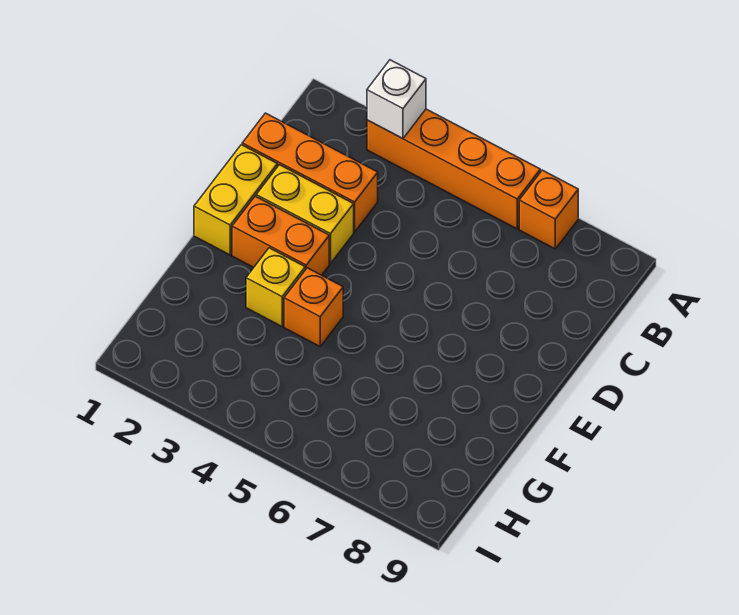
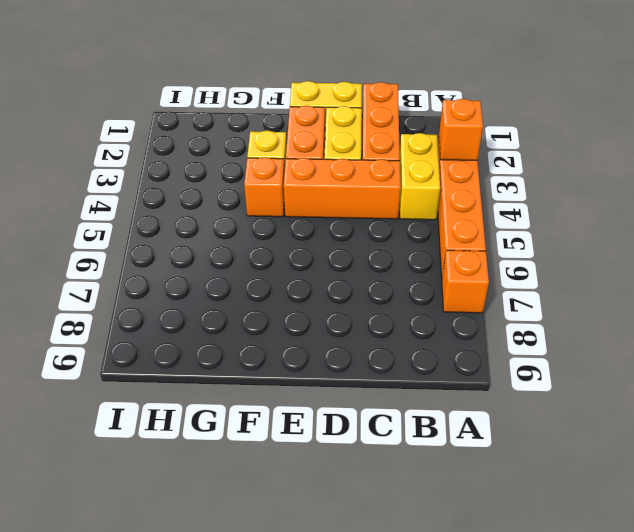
white brick A3 level 2 -> orange brick A3 level 2
none -> yellow brick B3:B4 level 1
none -> orange brick C4:E4 level 1

